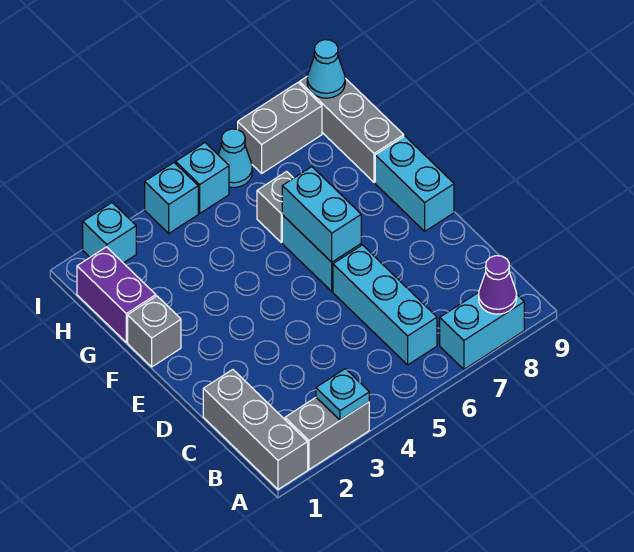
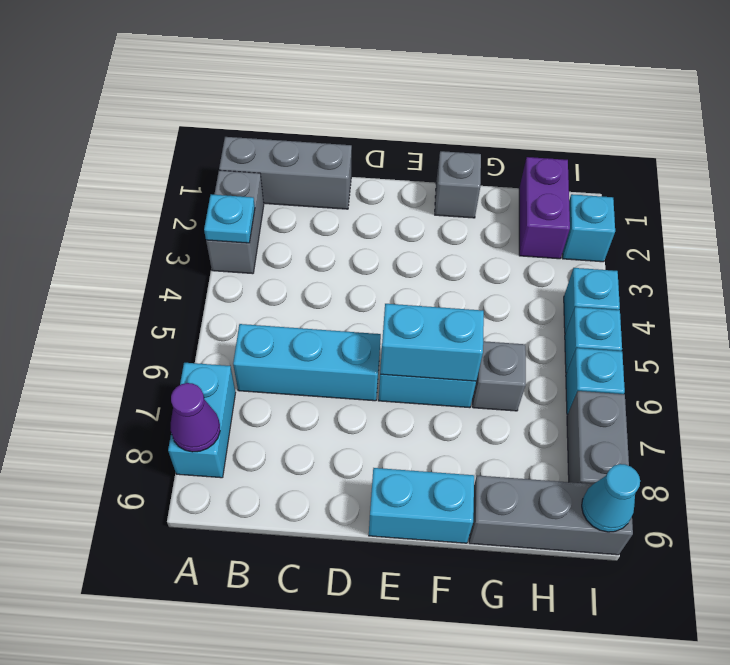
purple brick G1:H1 level 1 -> purple brick H1:H2 level 1
cyan cone I6 level 1 -> cyan brick I6 level 1

